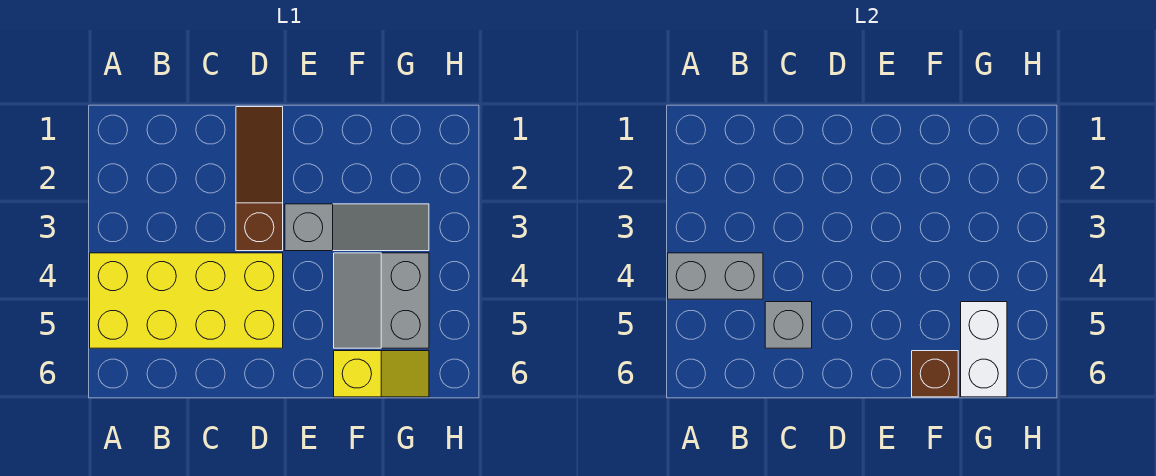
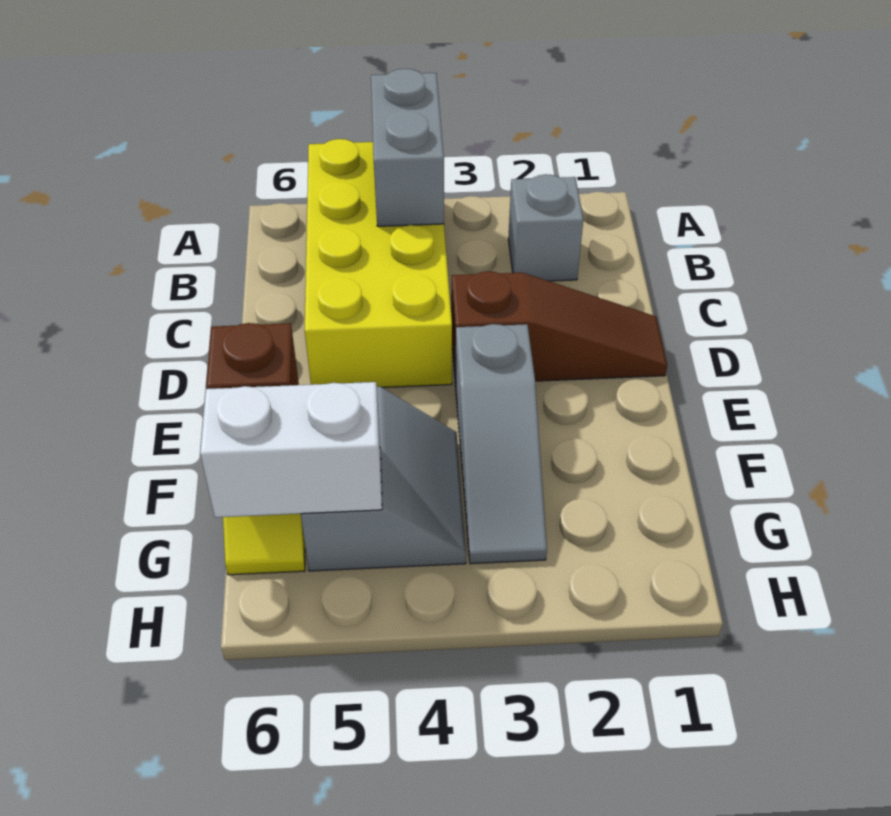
grey brick C5 level 2 -> grey brick B2 level 1
grey slope F4:G5 level 1 top G -> grey slope F4:G5 level 1 top 5

